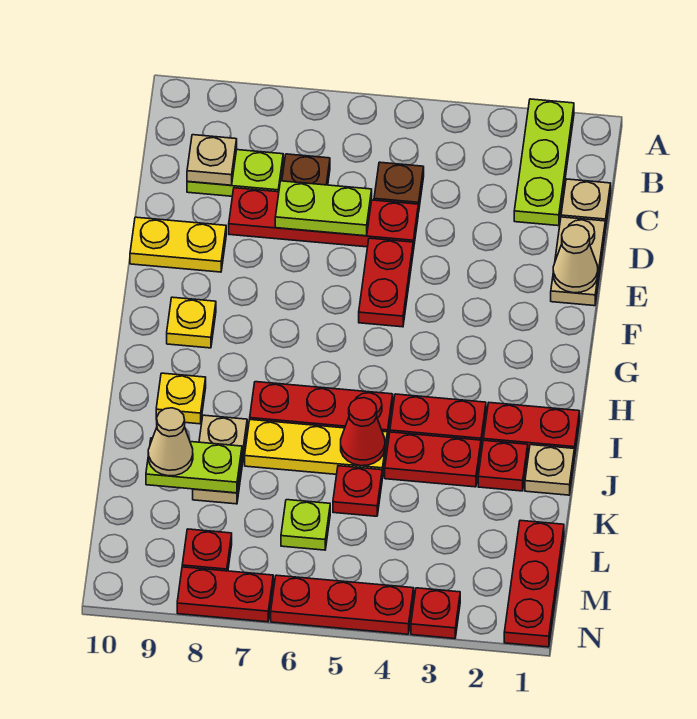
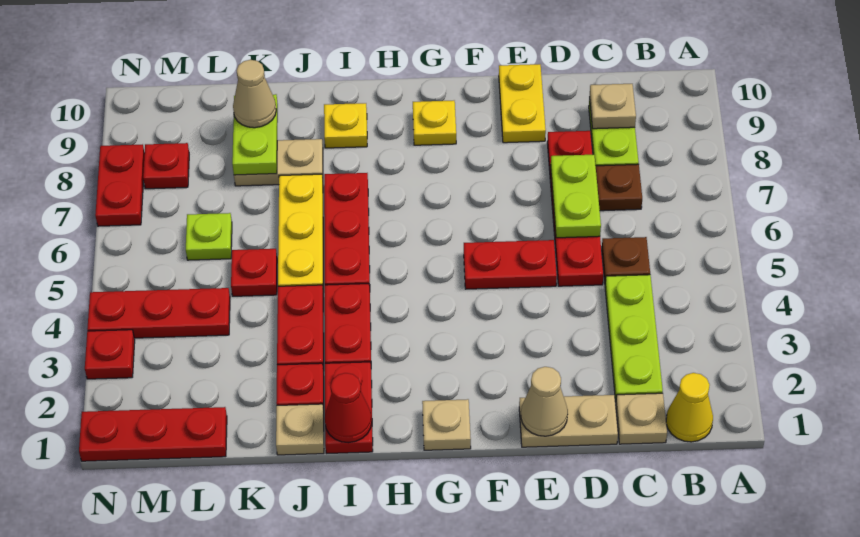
lime plate A2:C2 level 1 -> lime plate C2:C4 level 1
none -> yellow cone B1 level 1
none -> tan plate G1 level 1
red cone J5 level 2 -> red cone I1 level 2
red plate N4:N6 level 1 -> red plate L4:N4 level 1

